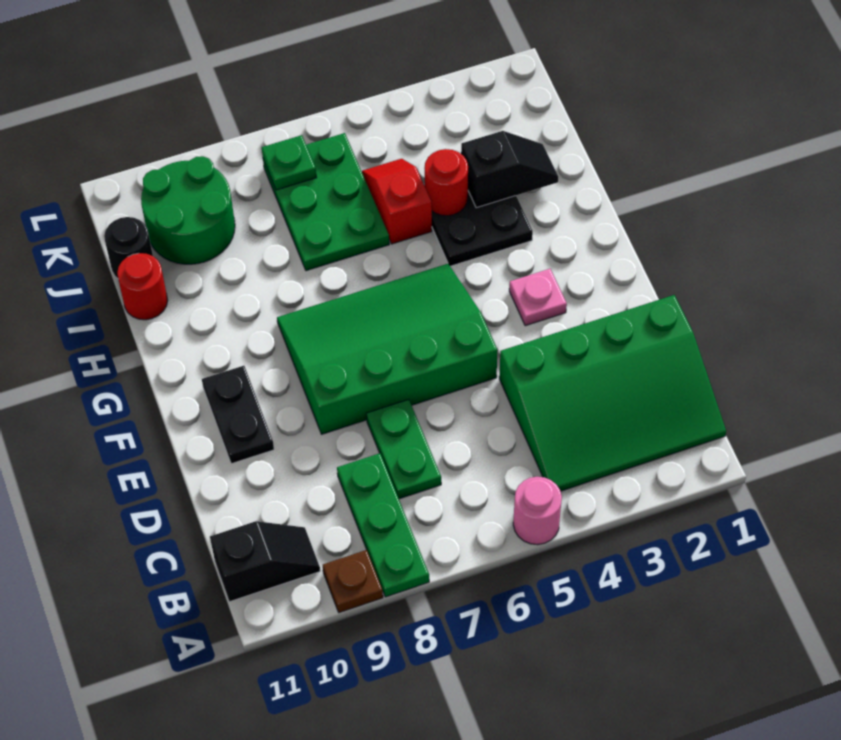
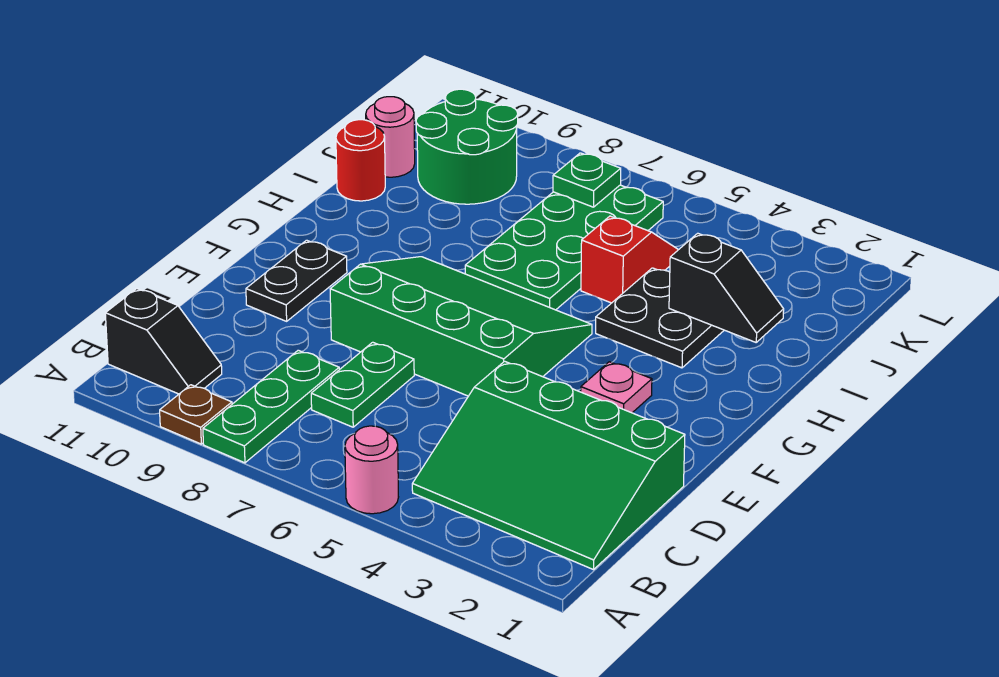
red round brick I4 level 2 -> none
green plate I6:K7 level 1 -> green plate H6:K7 level 1
black round brick J11 level 1 -> pink round brick J11 level 1

